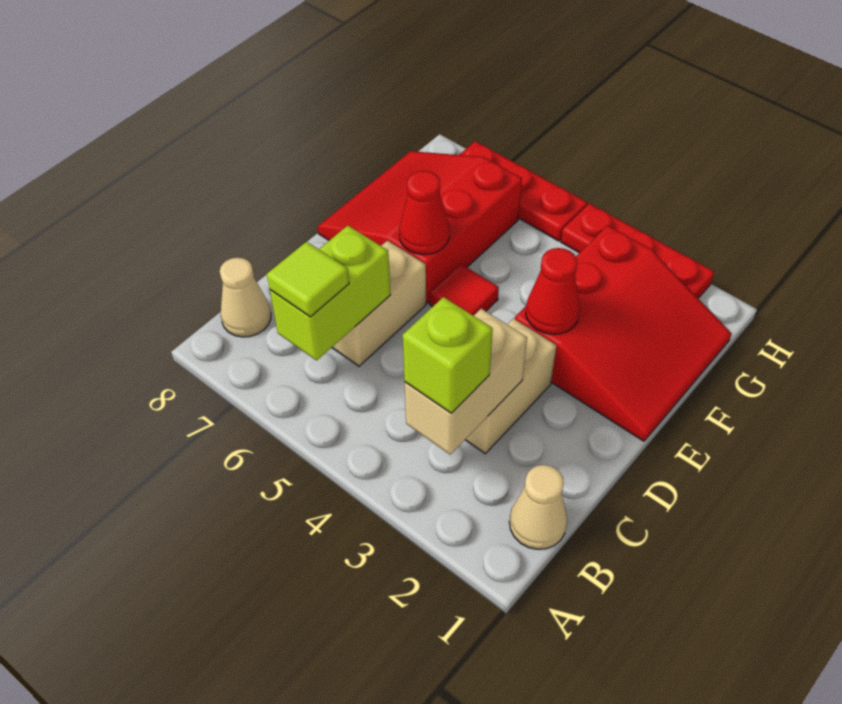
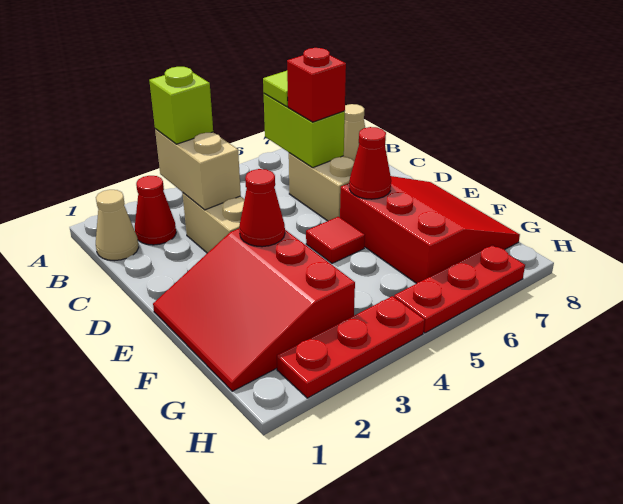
none -> red cone B2 level 1
none -> red brick C6 level 3

